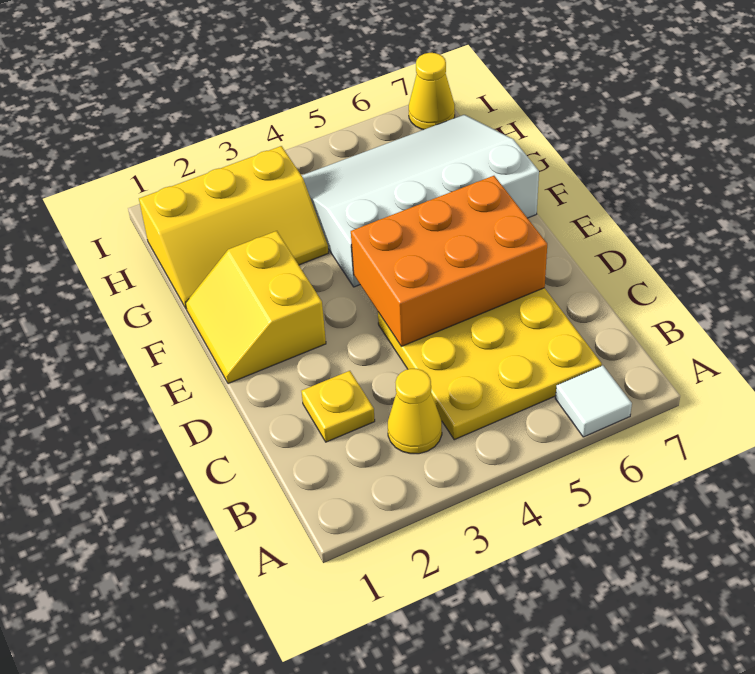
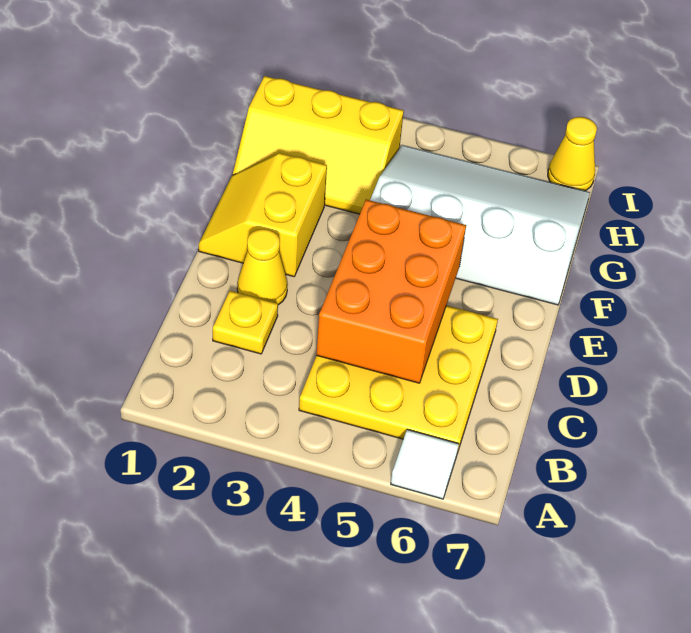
yellow cone B3 level 1 -> yellow cone D2 level 1
orange brick D4:E6 level 2 -> orange brick C4:E5 level 2

